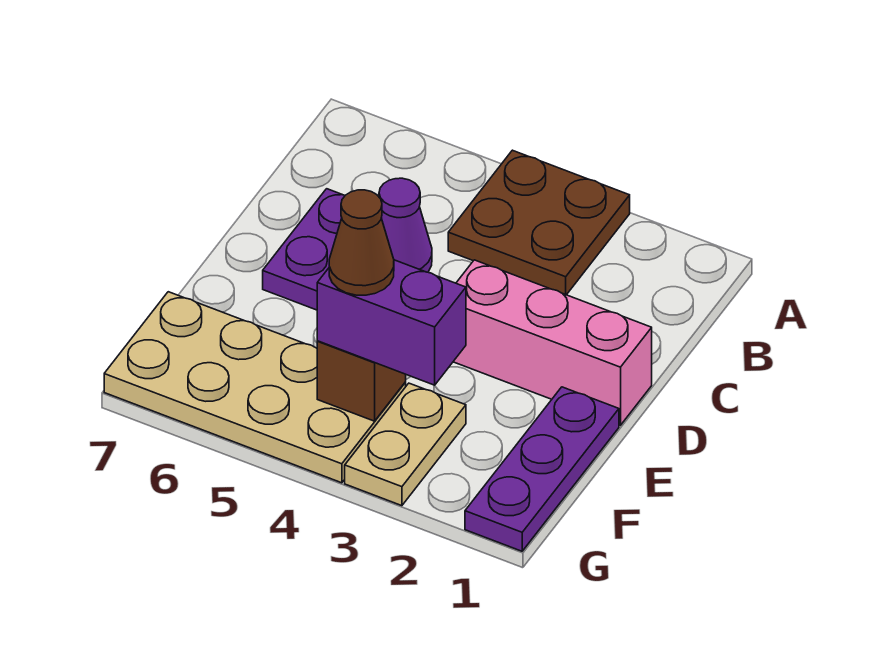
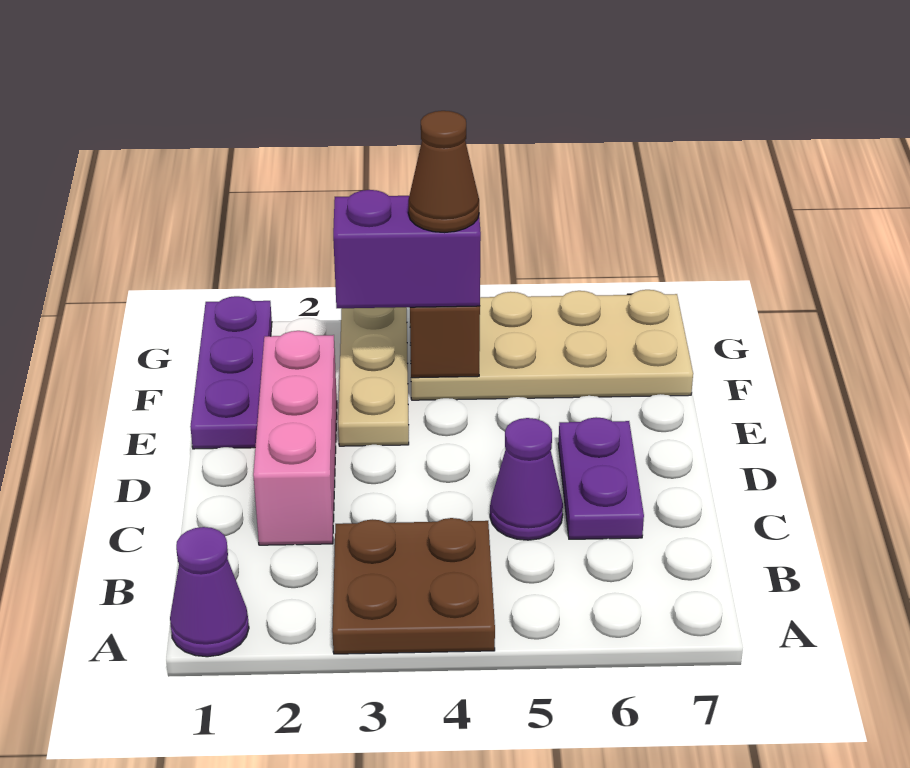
none -> purple cone A1 level 1
pink brick D1:D3 level 1 -> pink brick C2:E2 level 1
tan plate F3:G3 level 1 -> tan plate E3:G3 level 1

